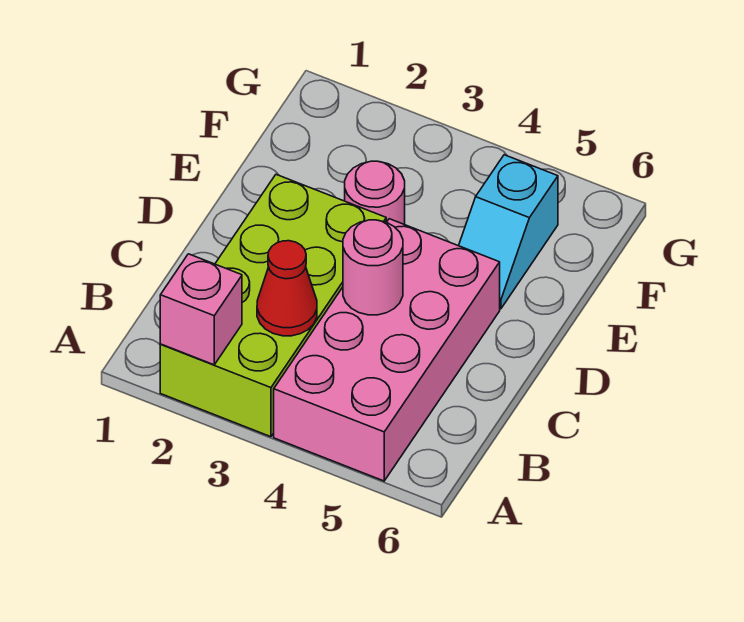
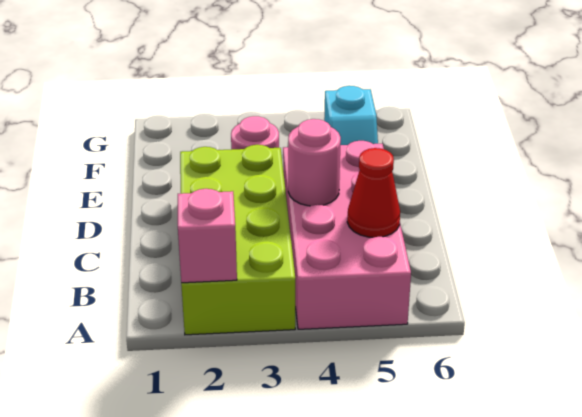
red cone B3 level 2 -> red cone B5 level 2

